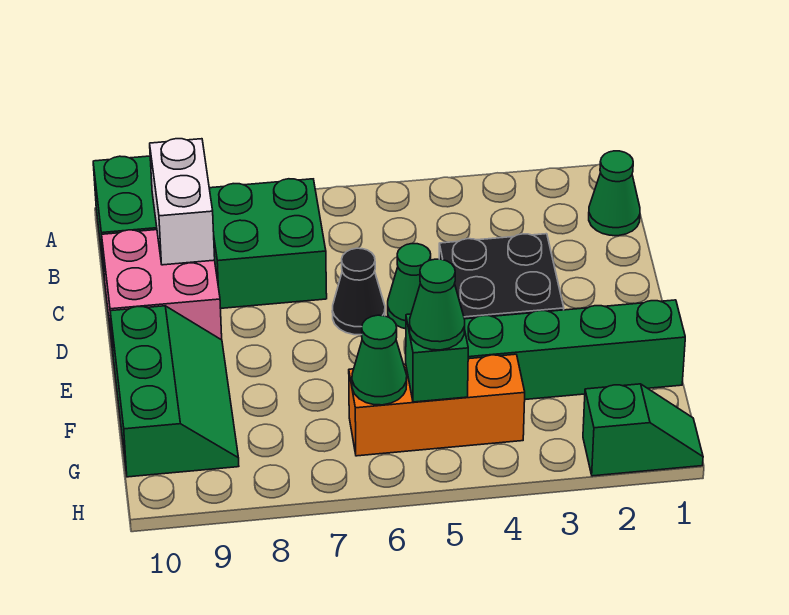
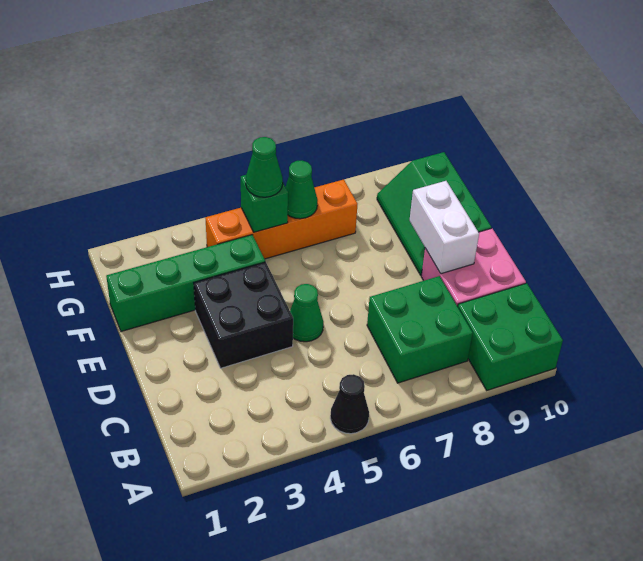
green cone B1 level 1 -> none
white brick B9:C9 level 2 -> white brick D9:E9 level 2
black cone D6 level 1 -> black cone A5 level 1
orange brick G4:G6 level 1 -> orange brick G4:G7 level 1
green slope H1:H2 level 1 top 2 -> none

